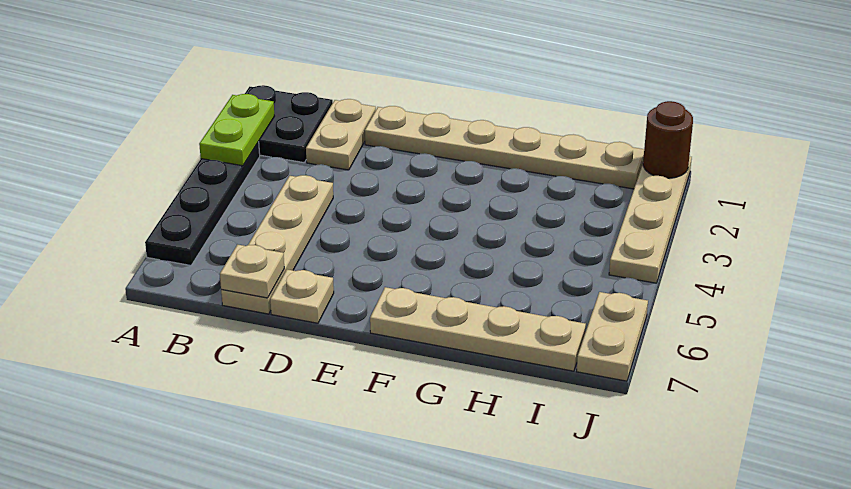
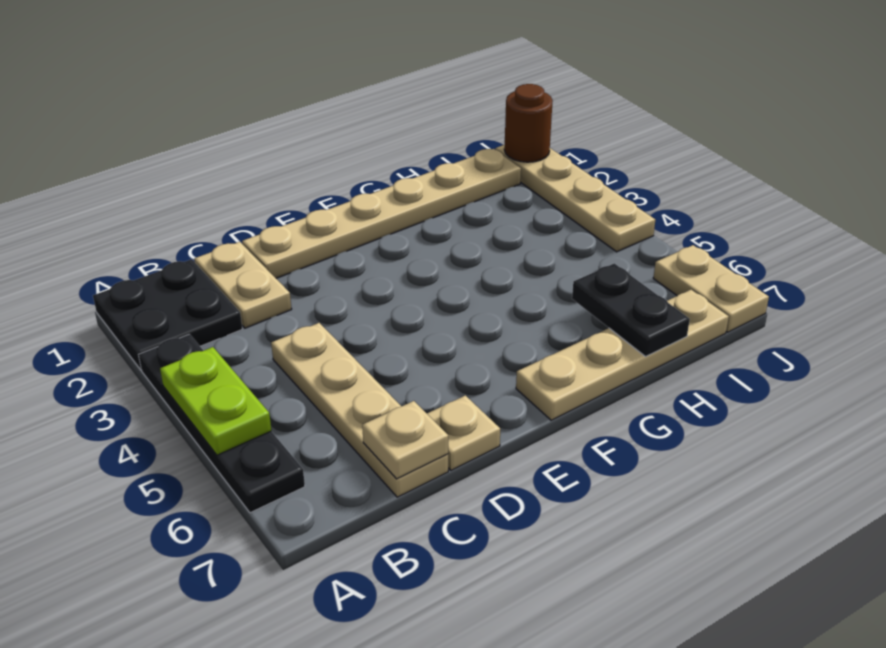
lime plate A2:A3 level 2 -> lime plate A4:A5 level 2
none -> black plate H6:H7 level 2

